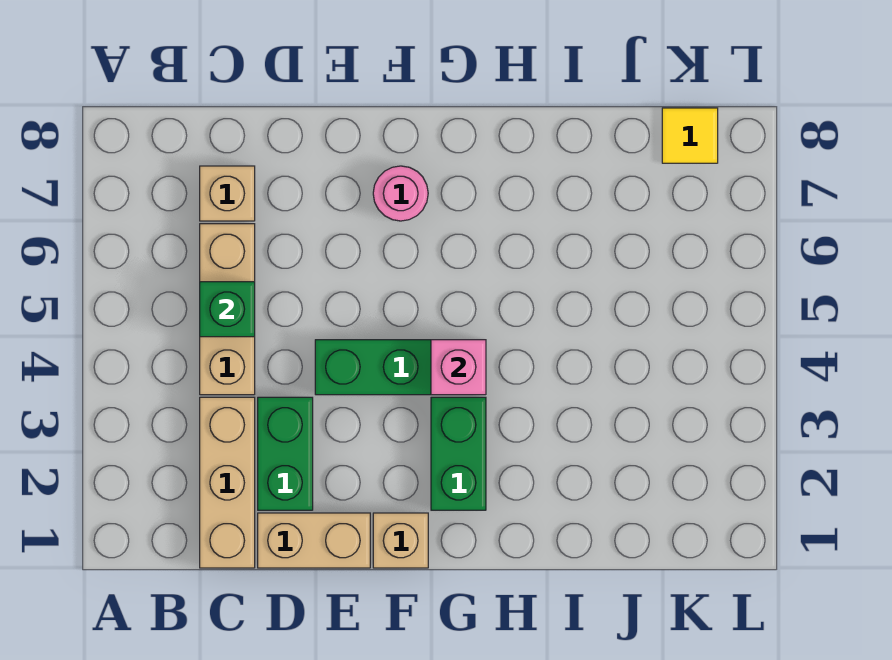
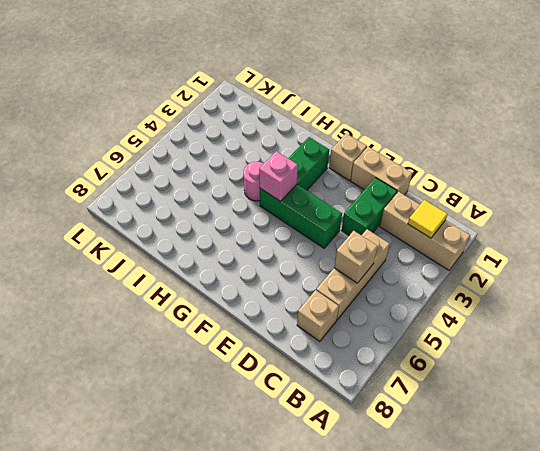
tan brick C1:C3 level 1 -> tan brick A2:C2 level 1
green brick C5 level 2 -> tan brick C5 level 2
pink round brick F7 level 1 -> pink round brick H4 level 1
yellow tile K8 level 1 -> yellow tile B2 level 2

